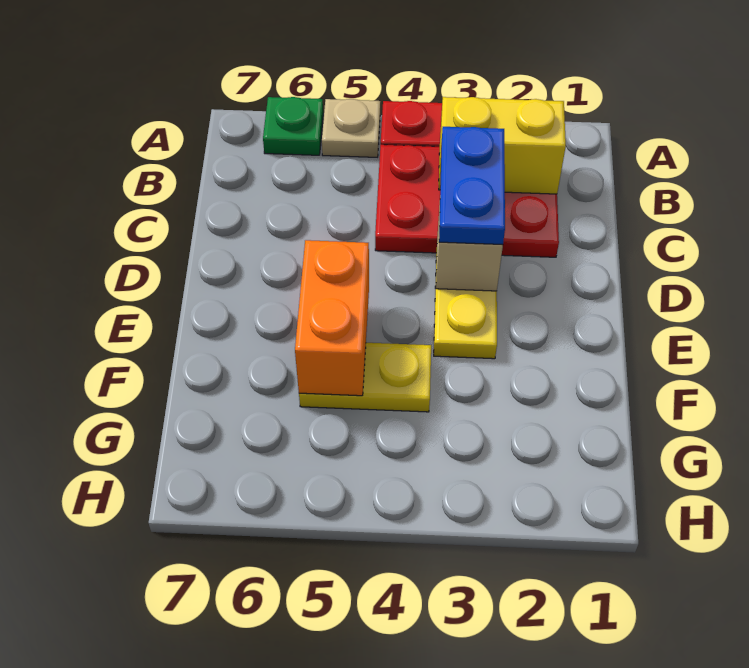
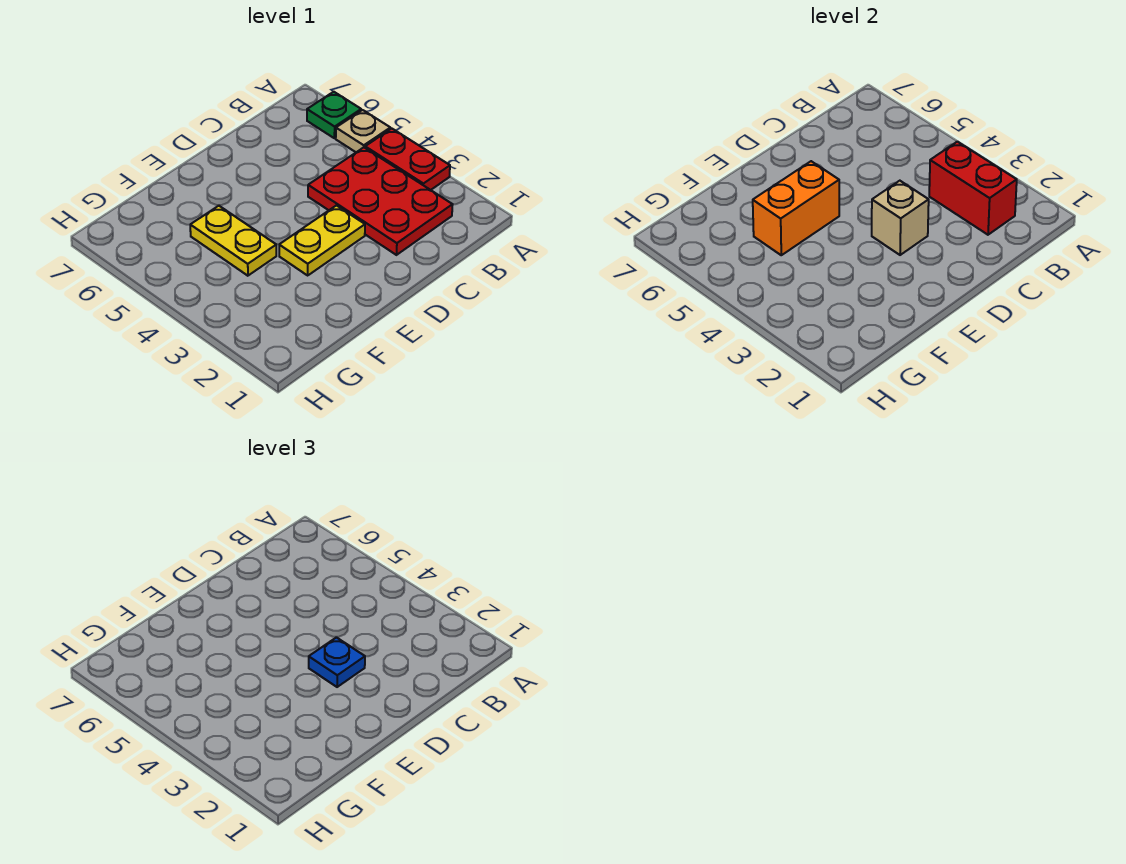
yellow brick B2:B3 level 2 -> red brick B2:B3 level 2
blue plate C3:D3 level 3 -> blue plate D3 level 3

